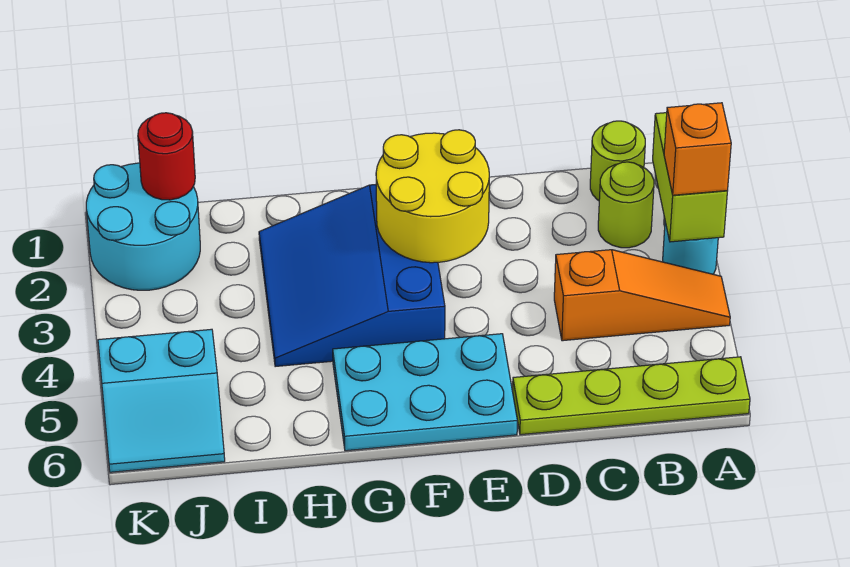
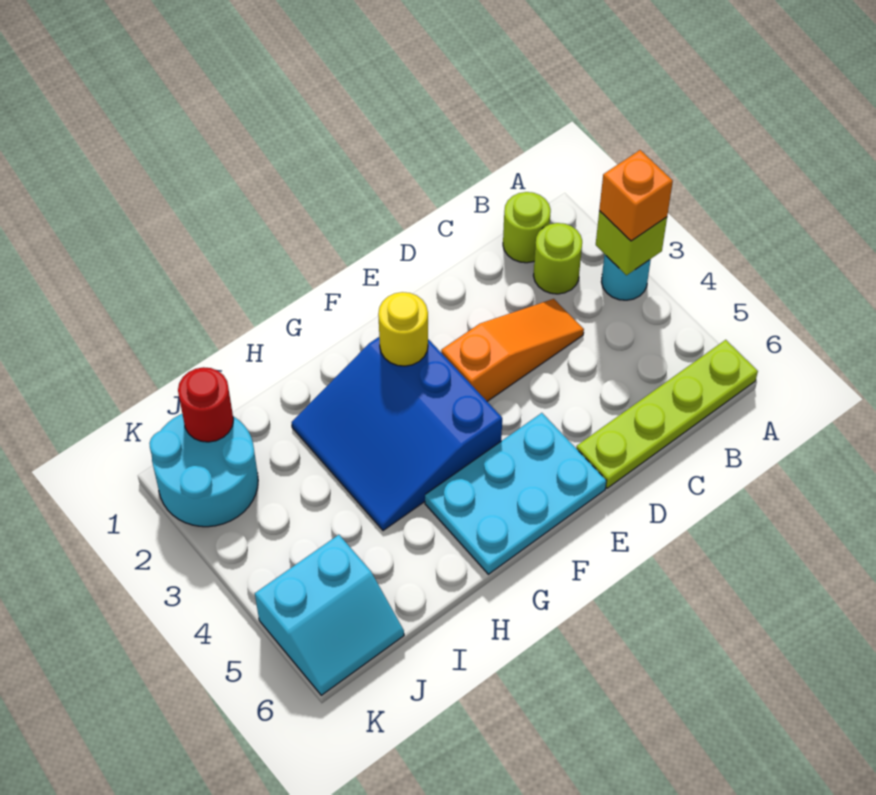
lime brick A2:A3 level 2 -> lime brick A3 level 2
orange slope A4:C4 level 1 top C -> orange slope C3:E3 level 1 top E
yellow round brick E2:F3 level 2 -> yellow round brick F2 level 2

